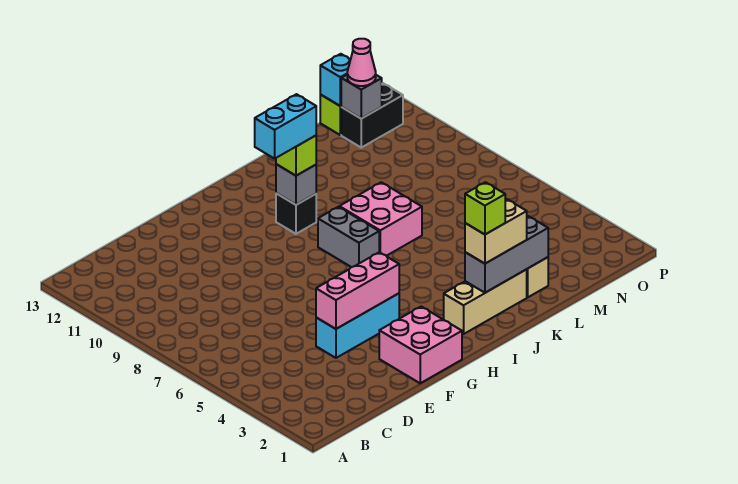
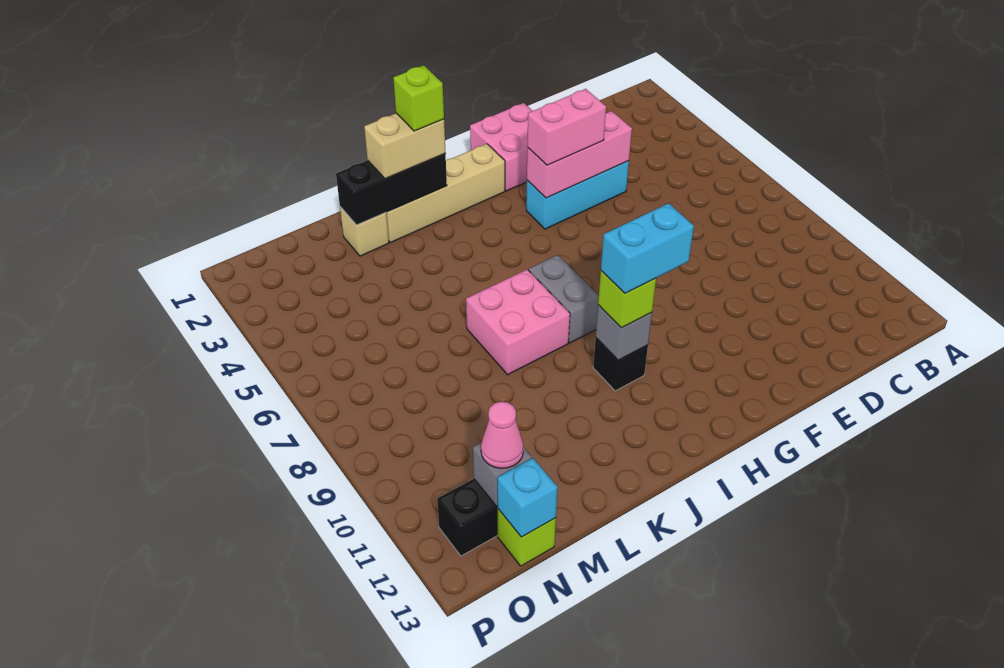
none -> pink brick F4:G4 level 3
tan brick I2:K2 level 1 -> tan brick H2:K2 level 1
grey brick J2:L2 level 2 -> black brick J2:L2 level 2

